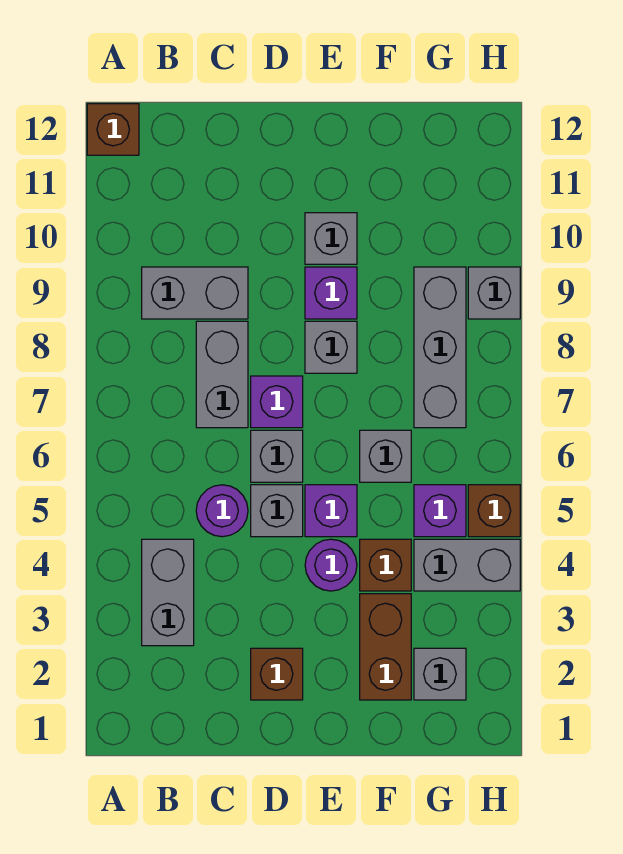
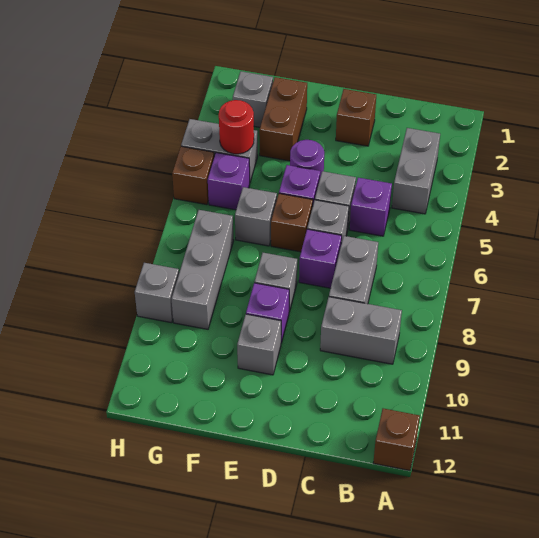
purple round brick C5 level 1 -> purple brick C5 level 1
brown brick F4 level 1 -> brown brick E6 level 1
none -> red round brick G4 level 2

